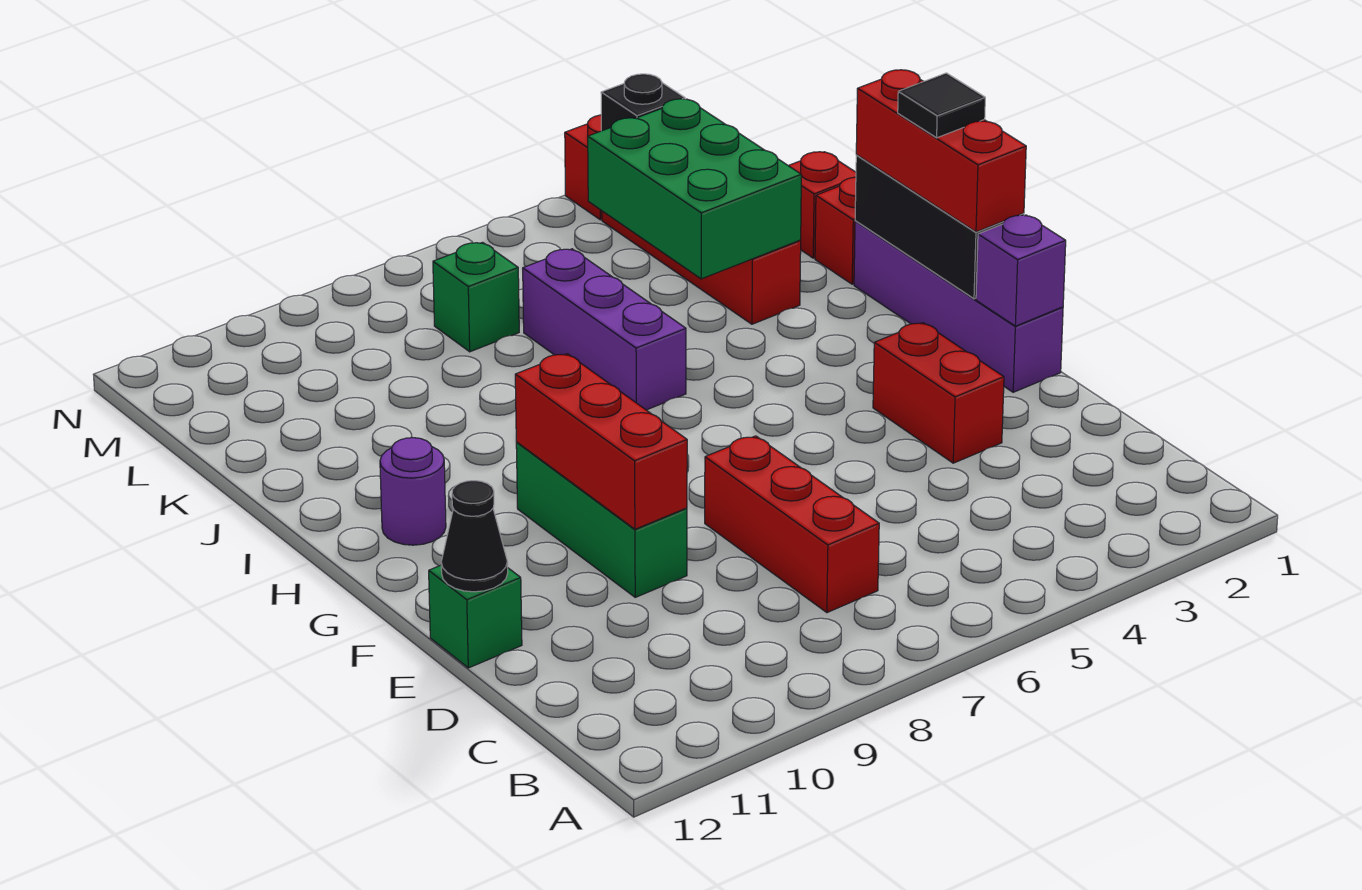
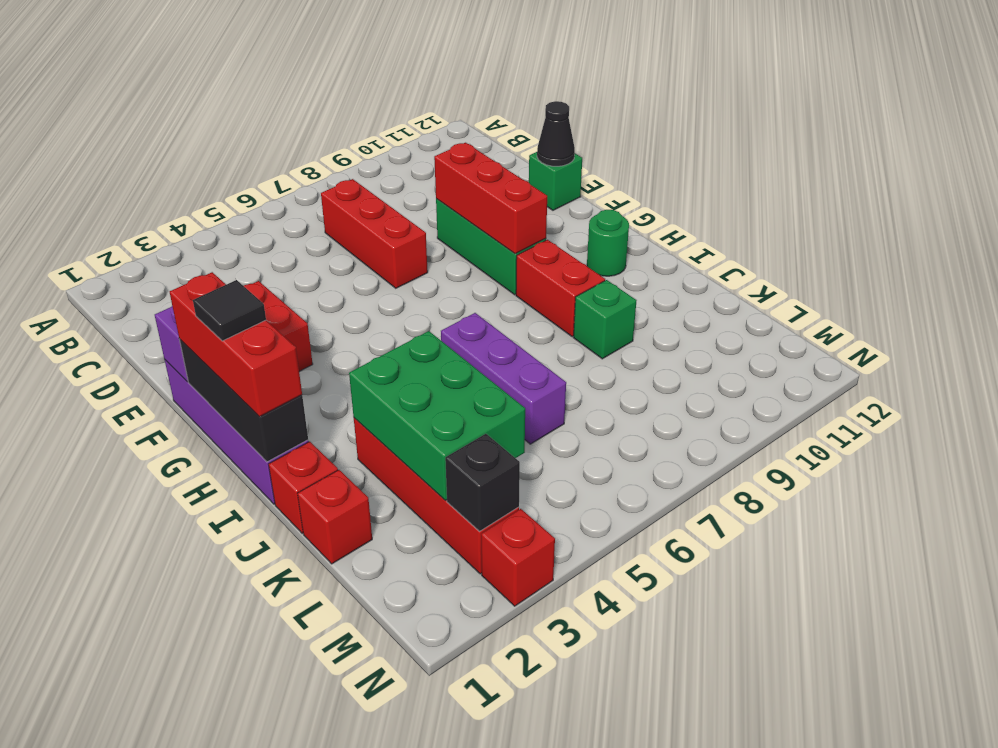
none -> red brick H9:I9 level 1
purple round brick H11 level 1 -> green round brick H11 level 1
green brick L7 level 1 -> green brick J9 level 1

